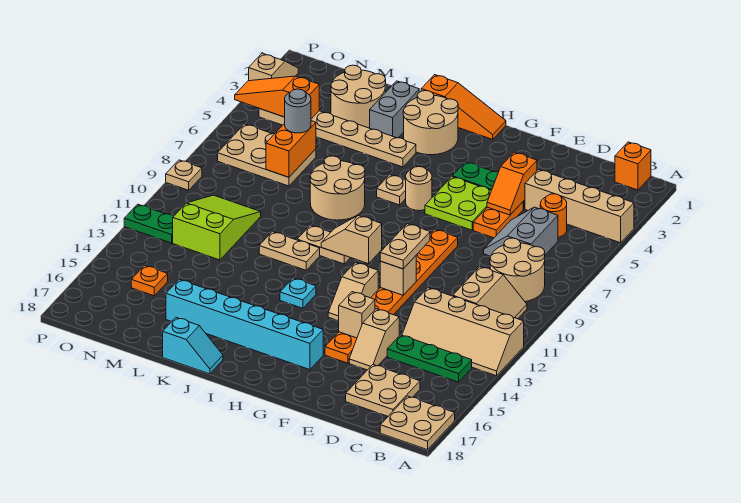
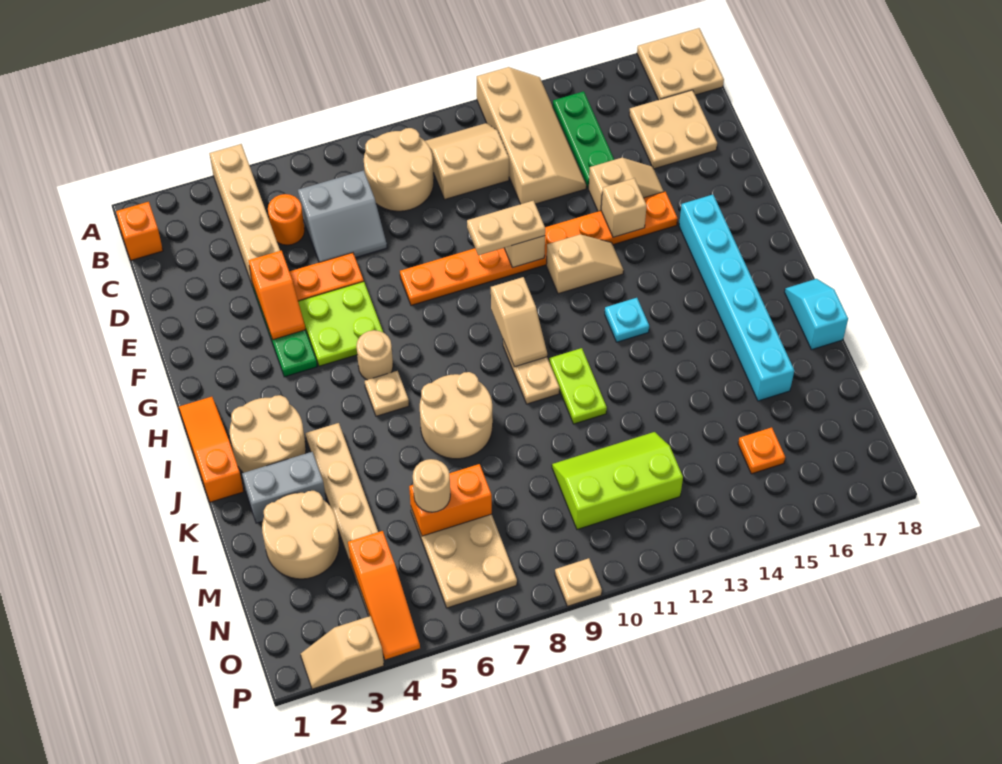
orange slope E4:E5 level 2 top 4 -> orange slope E4:F4 level 2 top E
tan plate J11:K11 level 1 -> lime plate J11:K11 level 1
grey round brick M6 level 3 -> tan round brick M6 level 3
lime slope M10:N12 level 1 top 12 -> lime slope M10:N12 level 1 top N
green plate O12:P12 level 1 -> none

